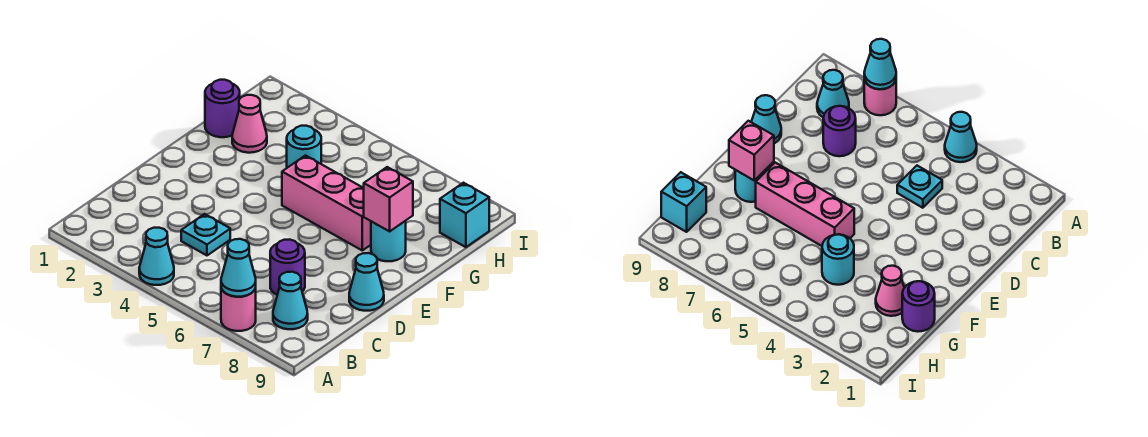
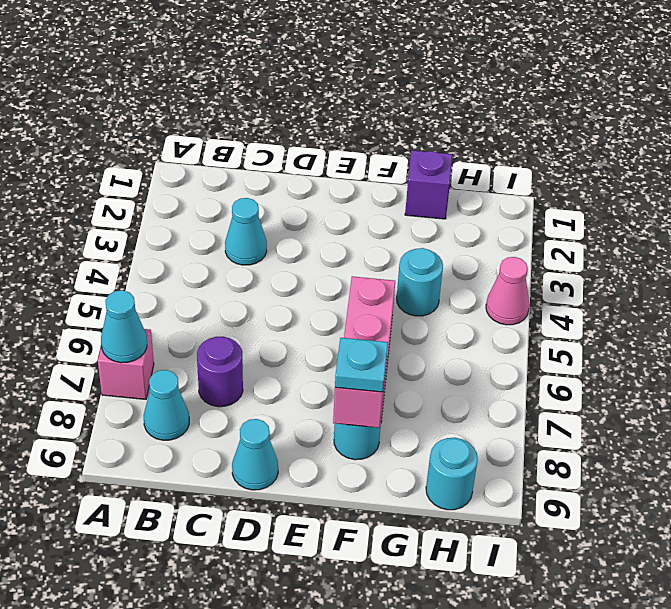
cyan cone A4 level 1 -> cyan cone C3 level 1
pink round brick A7 level 1 -> pink brick A7 level 1
cyan plate C4 level 1 -> cyan plate F8 level 3
purple round brick G1 level 1 -> purple brick G1 level 1
pink cone G2 level 1 -> pink cone I4 level 1
cyan brick H9 level 1 -> cyan round brick H9 level 1

